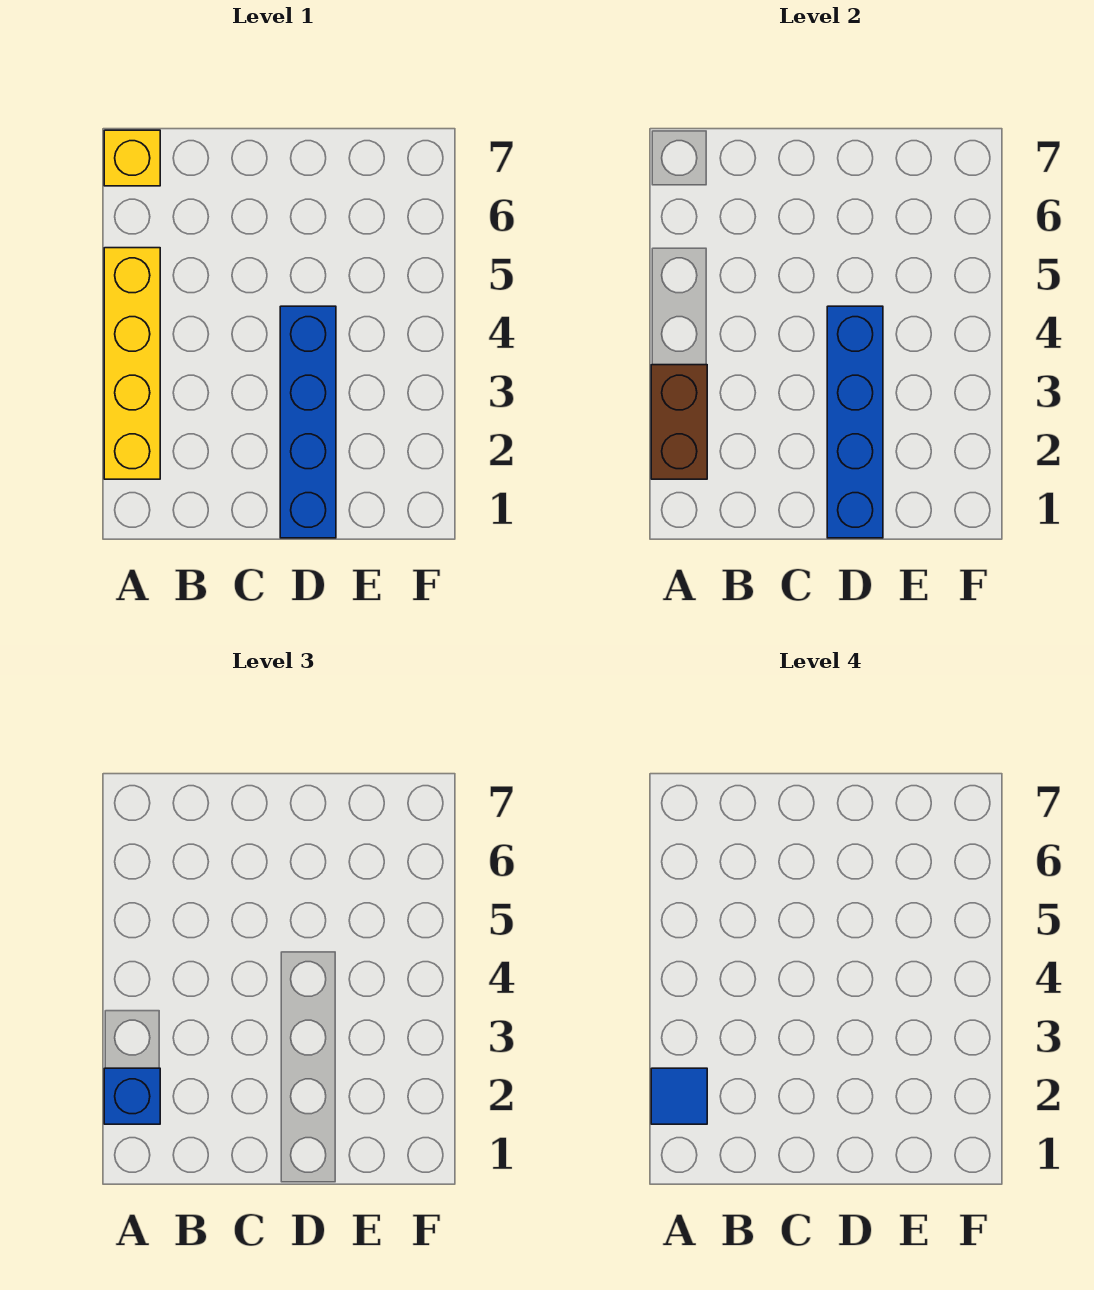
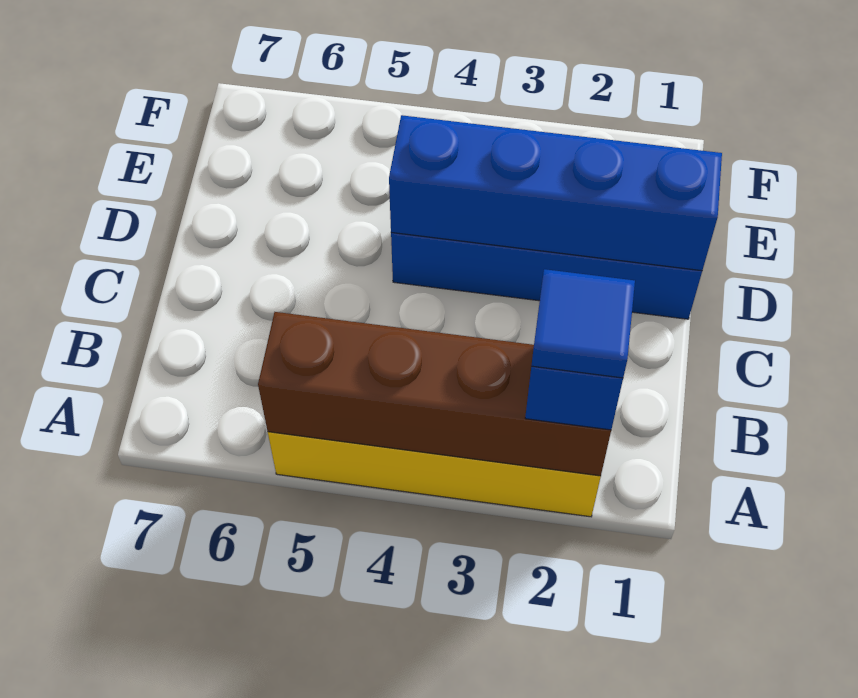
brown brick A2:A3 level 2 -> brown brick A2:A5 level 2
yellow brick A7 level 1 -> none

